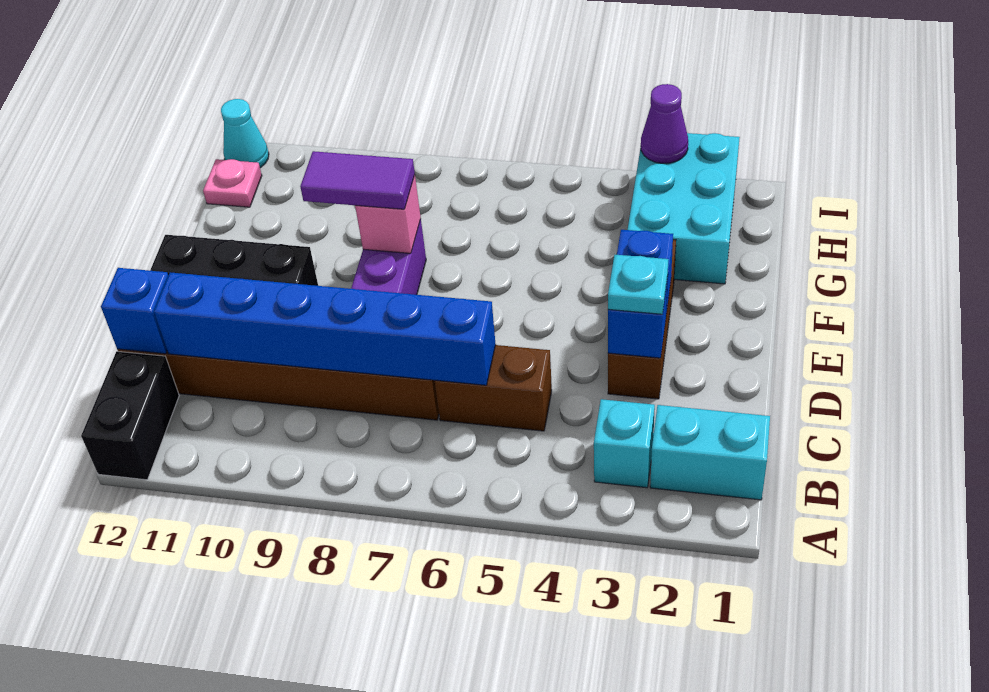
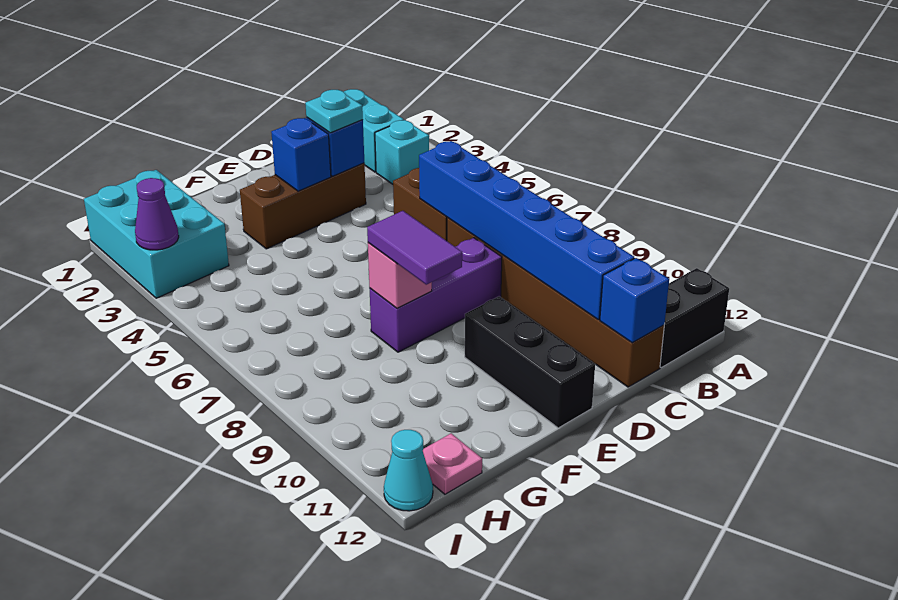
cyan brick G2:I3 level 1 -> cyan brick H1:I3 level 1

